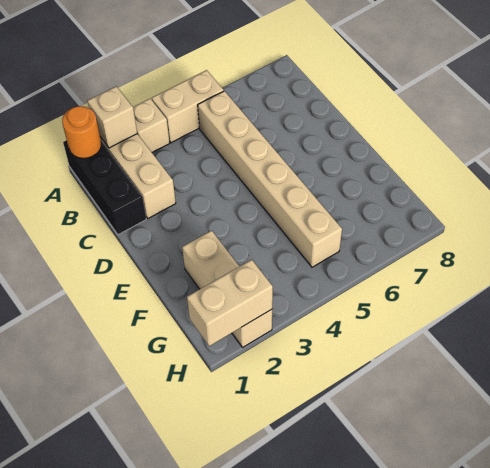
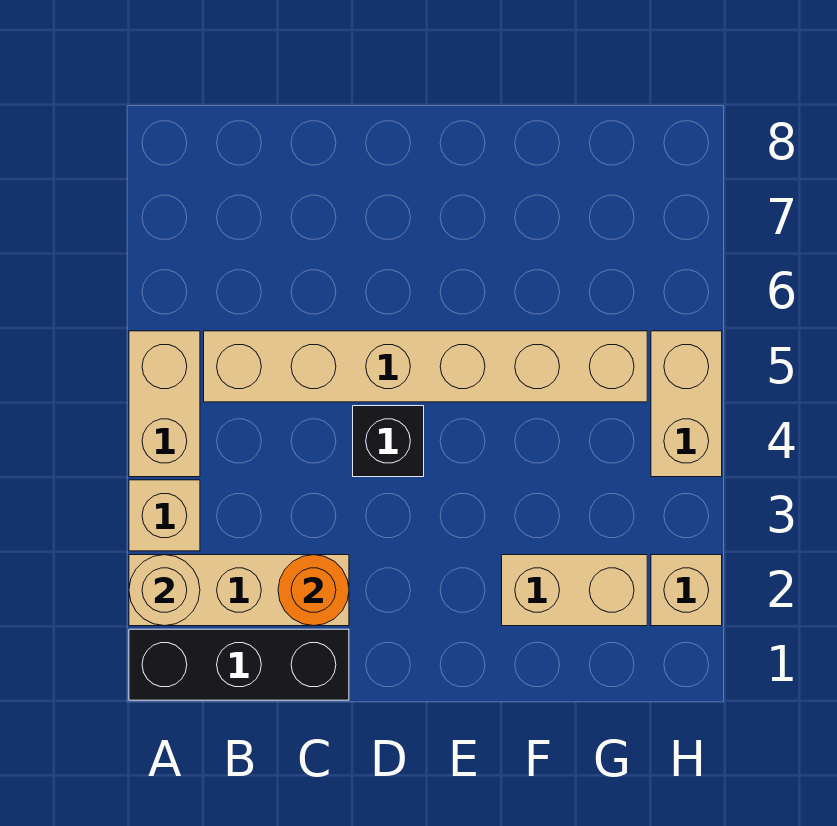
orange round brick A1 level 2 -> orange round brick C2 level 2
tan brick A2 level 2 -> tan round brick A2 level 2
none -> black brick D4 level 1
tan brick H1:H2 level 2 -> tan brick H4:H5 level 1

